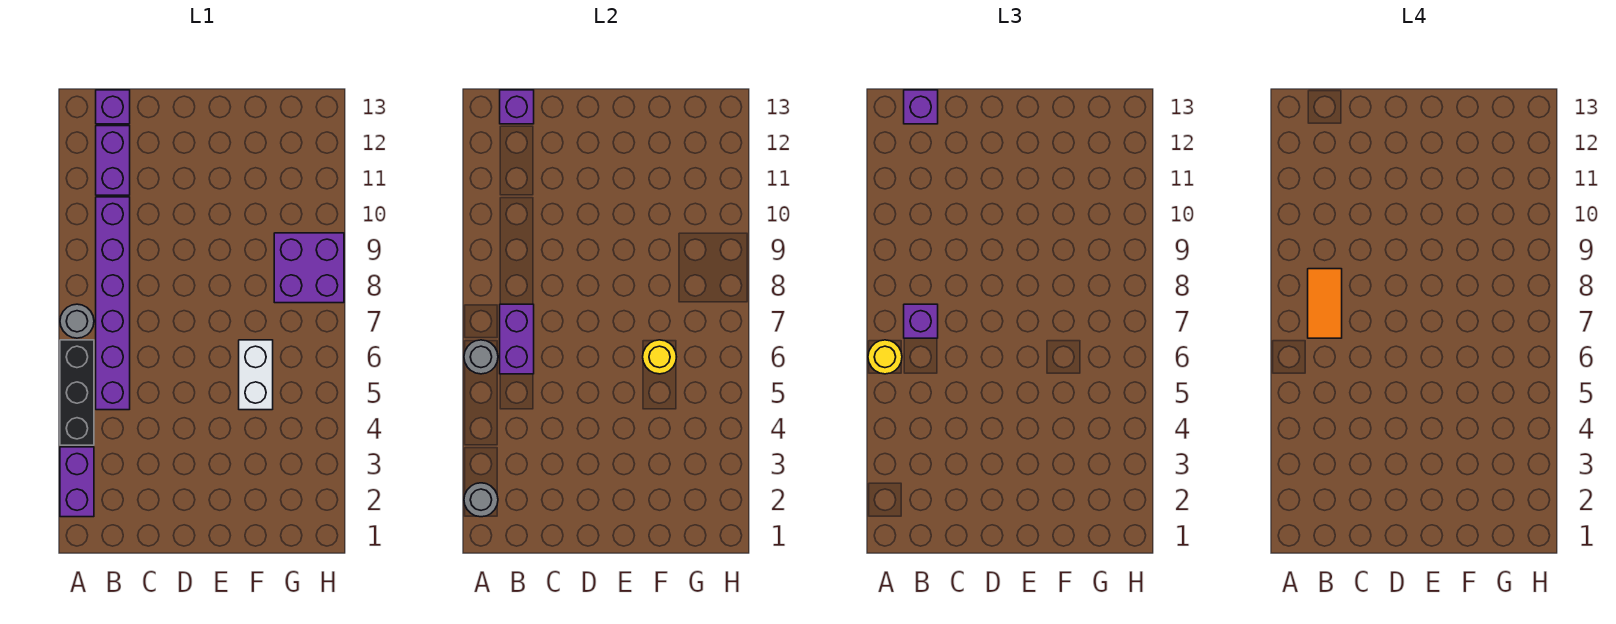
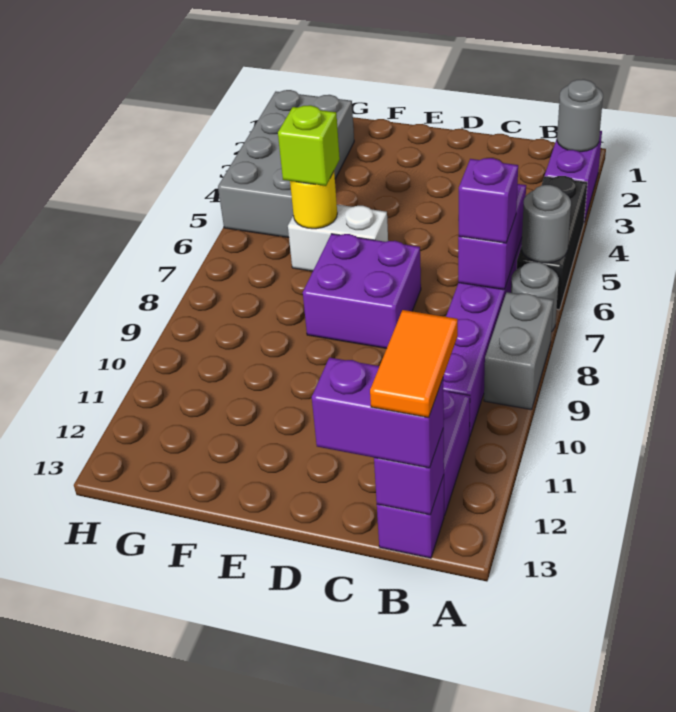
yellow round brick A6 level 3 -> none
none -> grey brick A8:A9 level 1
orange tile B7:B8 level 4 -> orange tile B12:B13 level 4
purple brick B13 level 3 -> purple brick B13:C13 level 3
white brick F5:F6 level 1 -> white brick E6:F6 level 1
none -> lime brick F6 level 3
none -> grey brick G2:H5 level 1
purple brick G8:H9 level 1 -> purple brick D7:E8 level 1

